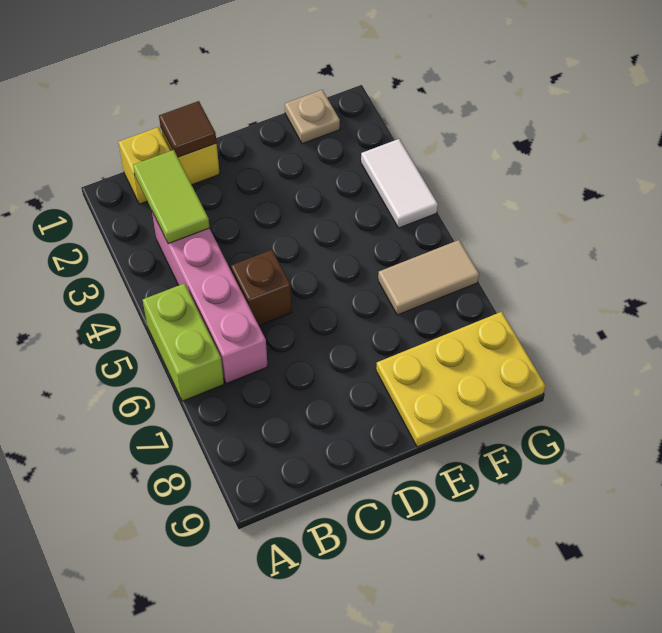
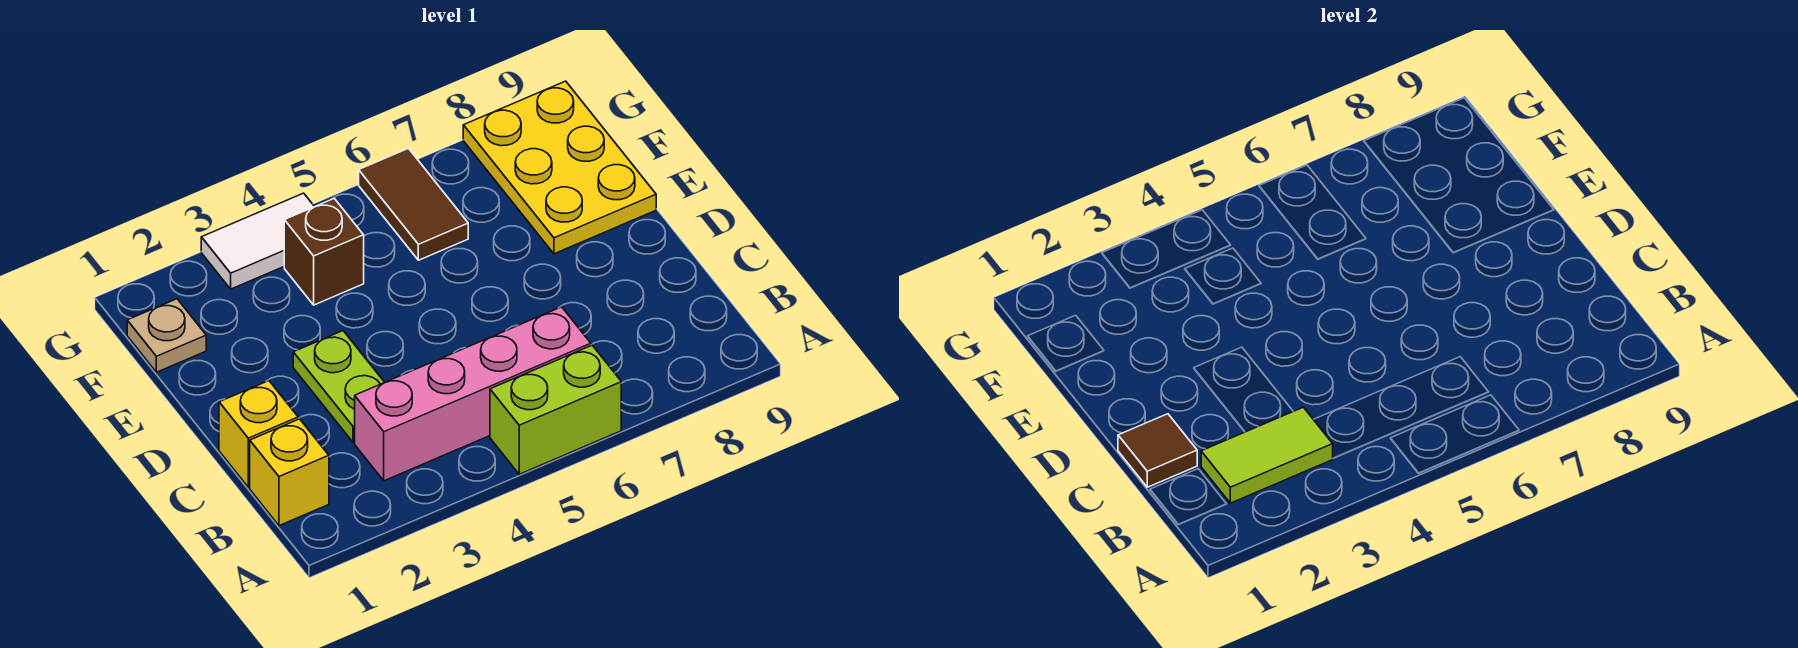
none -> lime plate C3:D3 level 1
brown brick C5 level 1 -> brown brick F4 level 1
tan tile F6:G6 level 1 -> brown tile F6:G6 level 1

